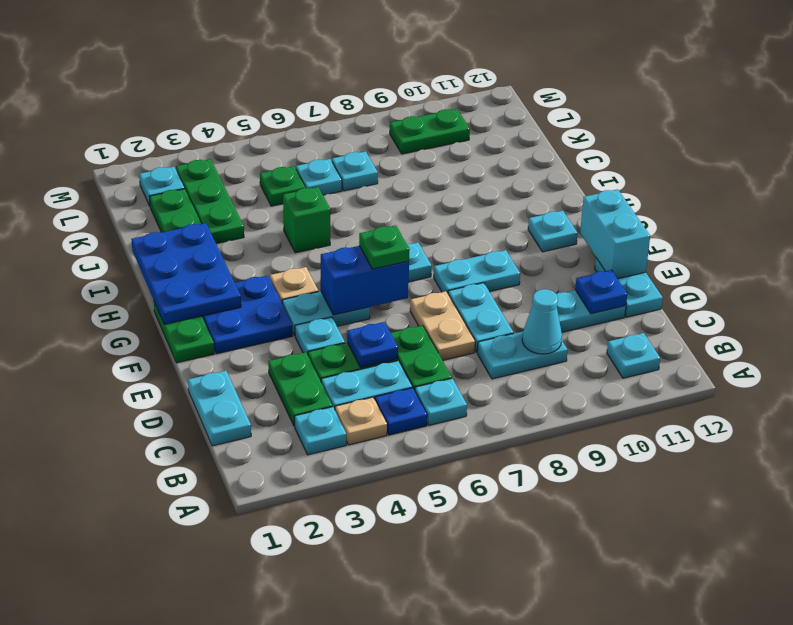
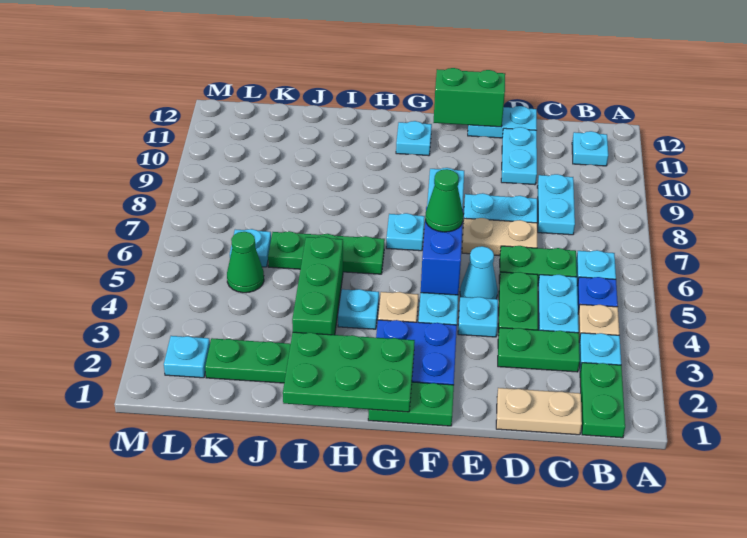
cyan plate C1:D1 level 1 -> tan plate C1:D1 level 1
cyan cone C9 level 2 -> cyan cone E5 level 1
blue plate D5 level 2 -> none
blue plate D11 level 2 -> none
cyan brick E12:F12 level 2 -> green brick E12:F12 level 2
green plate F6 level 3 -> green cone F6 level 3
blue plate G1:I2 level 2 -> green plate G1:I2 level 2
green brick I5 level 1 -> green brick I3:I5 level 1
green plate J3:L3 level 1 -> green plate H6:J6 level 1
green plate K5 level 1 -> green cone K5 level 1
cyan plate K7 level 1 -> cyan plate H4 level 1
green plate L9:L10 level 1 -> green plate B1:B2 level 1

